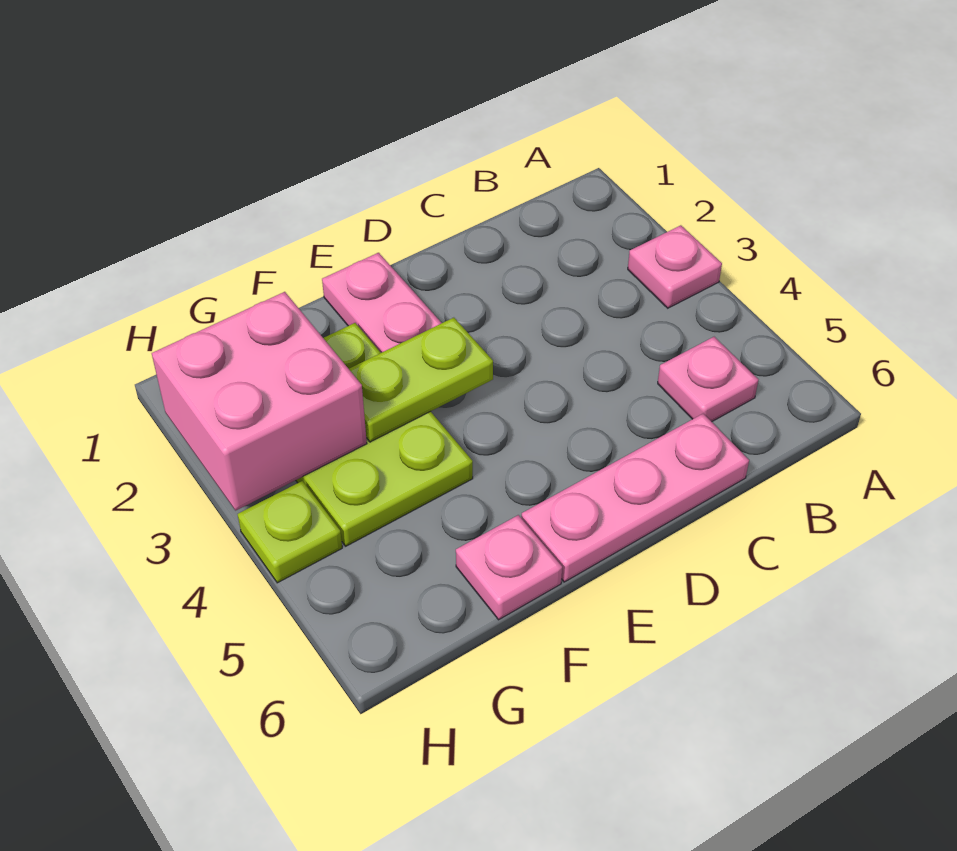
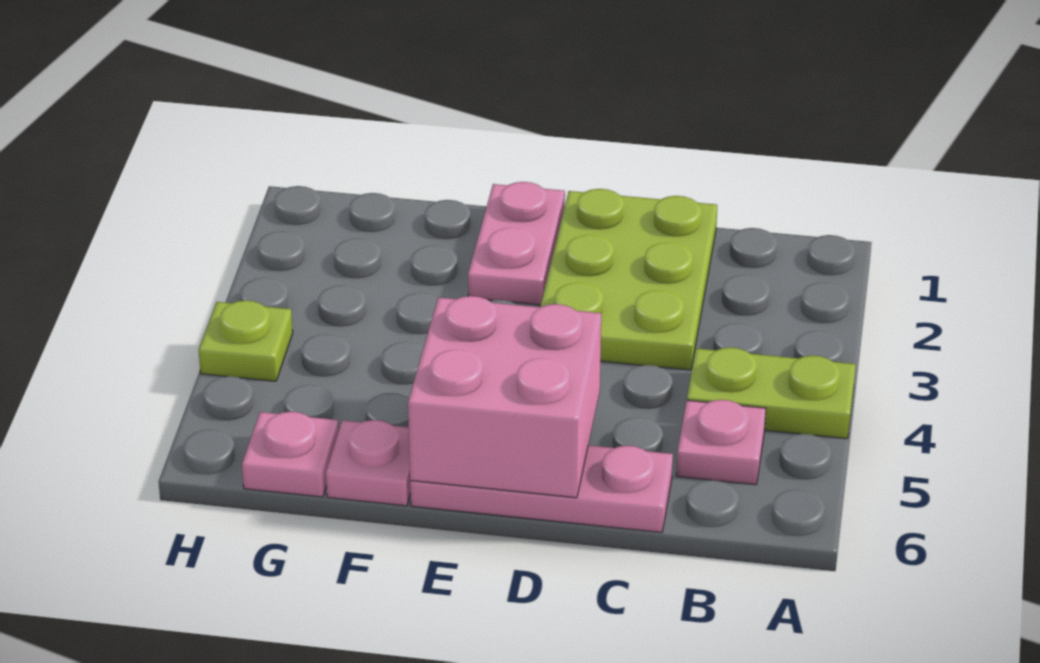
pink plate A3 level 1 -> pink plate G6 level 1
lime plate E3:F3 level 2 -> lime plate A4:B4 level 1
lime plate F2:G4 level 1 -> lime plate C1:D3 level 1
pink brick G2:H3 level 2 -> pink brick D5:E6 level 2

